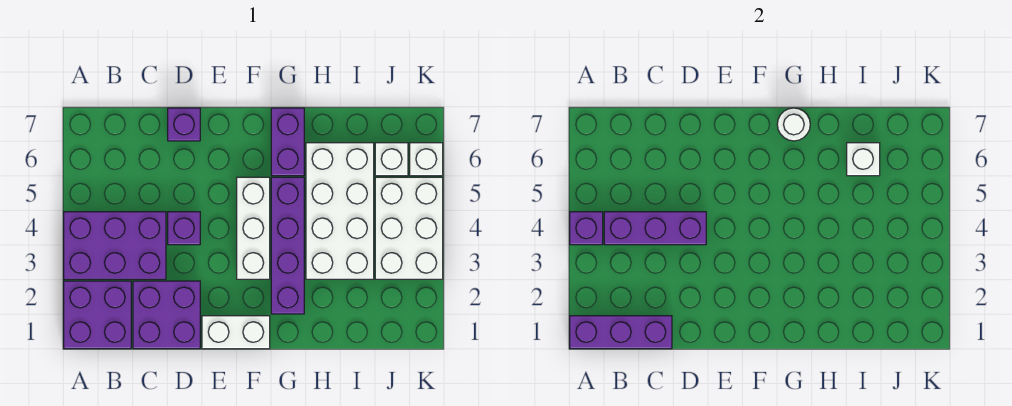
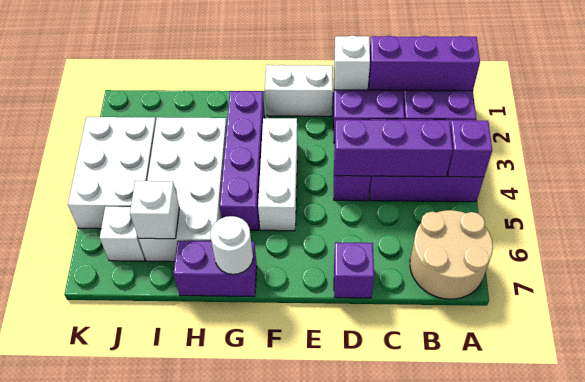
none -> tan round brick A6:B7 level 1
purple brick G6:G7 level 1 -> purple brick G7:H7 level 1
white brick K6 level 1 -> white brick D1 level 2

